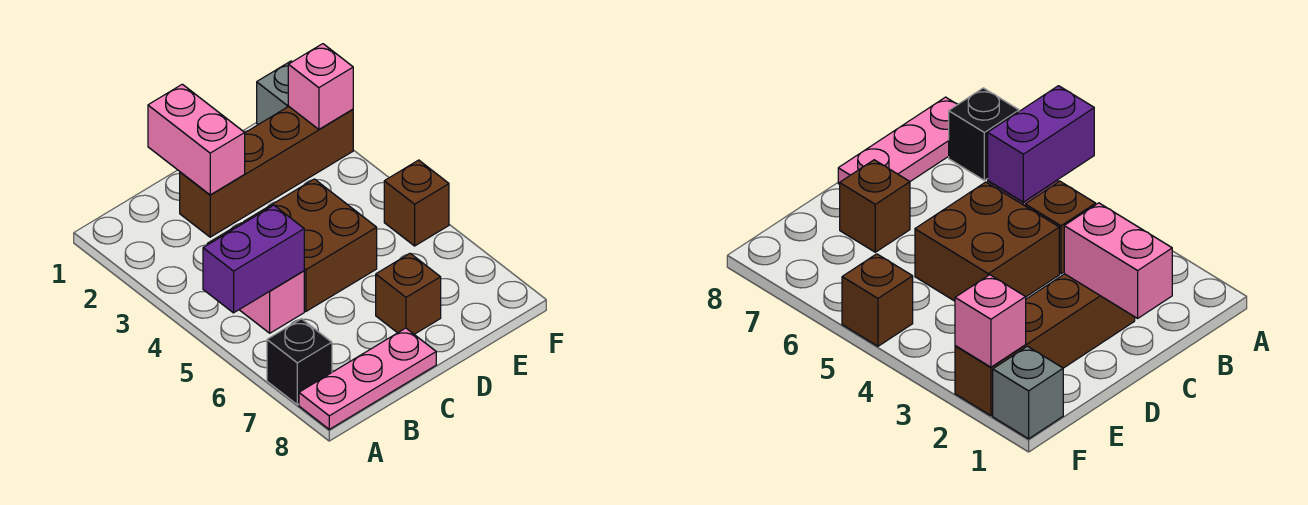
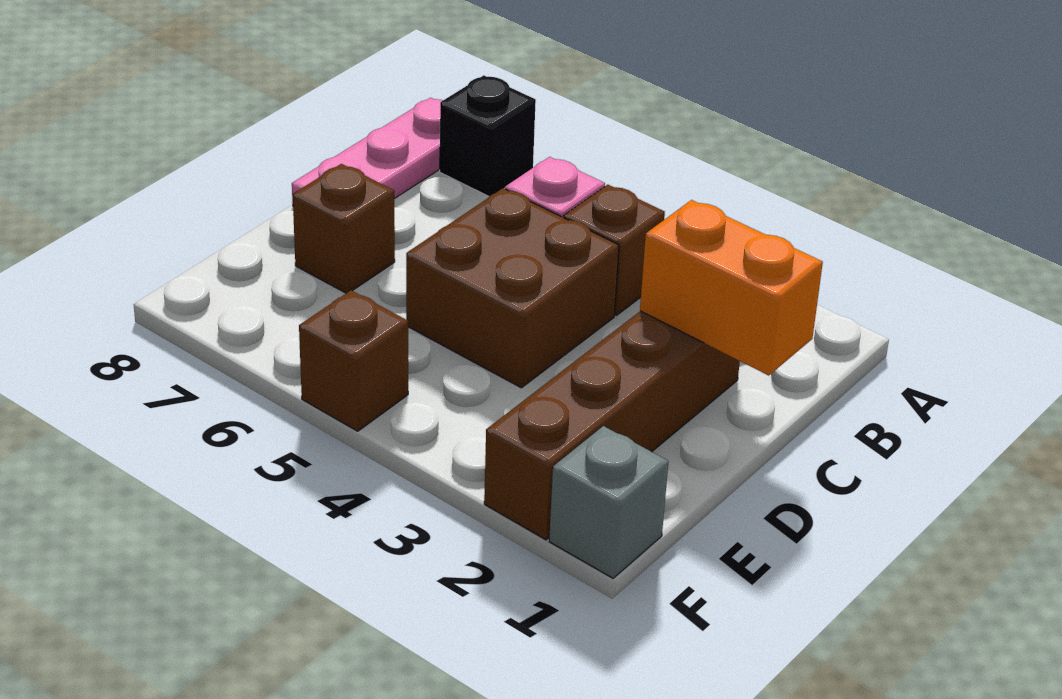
purple brick A5:B5 level 2 -> none
pink brick C1:C2 level 2 -> orange brick C1:C2 level 2
pink brick F2 level 2 -> none

